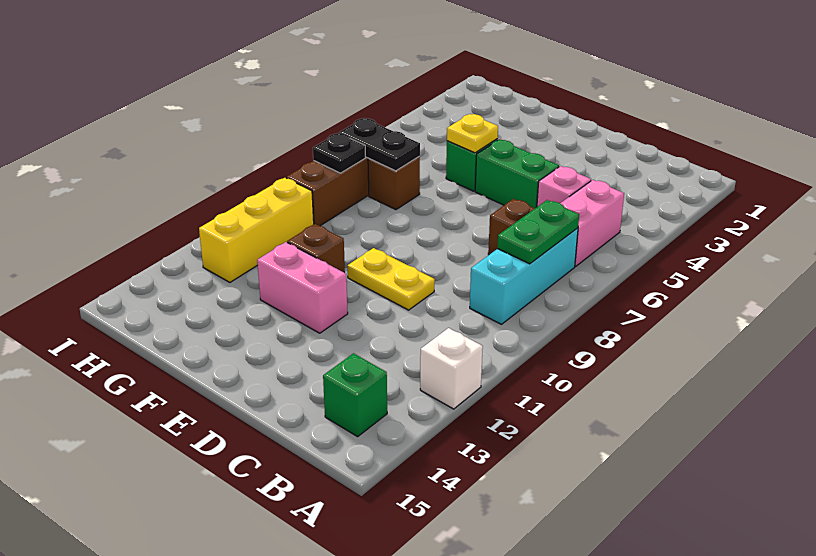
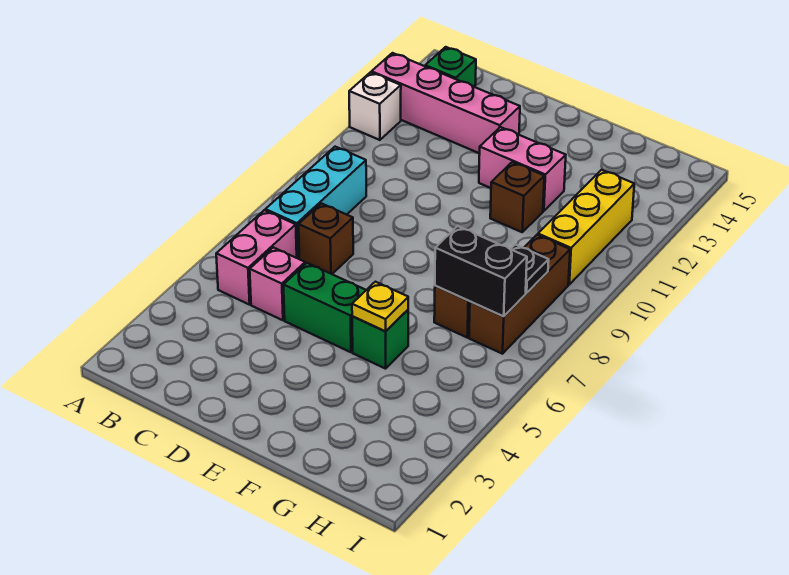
none -> pink brick A13:D13 level 1
green plate B7:B8 level 2 -> none
yellow plate D10:E10 level 1 -> none
black plate G7:H7 level 2 -> black brick G7:H7 level 2

